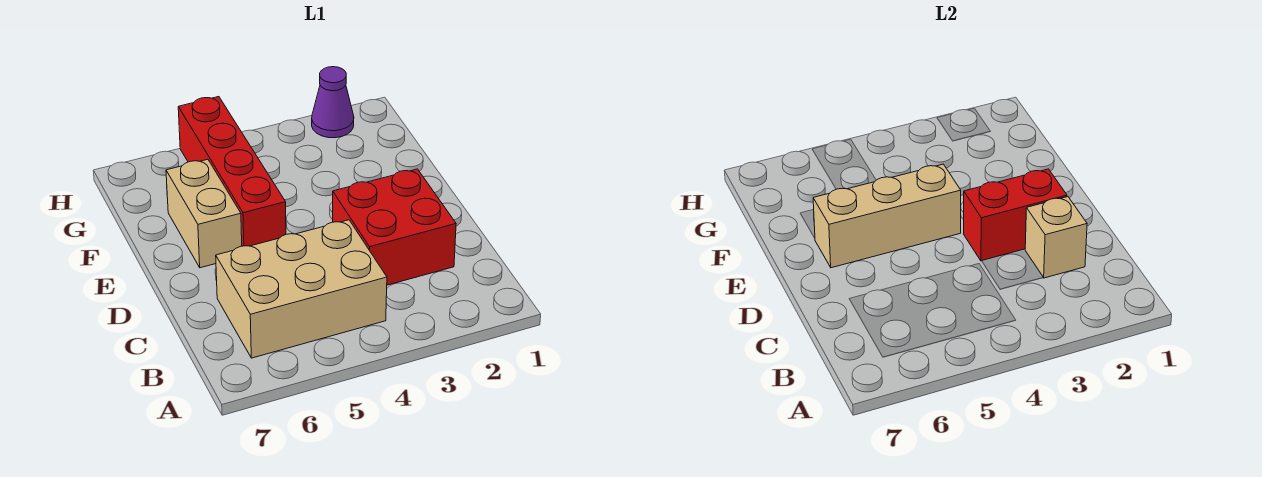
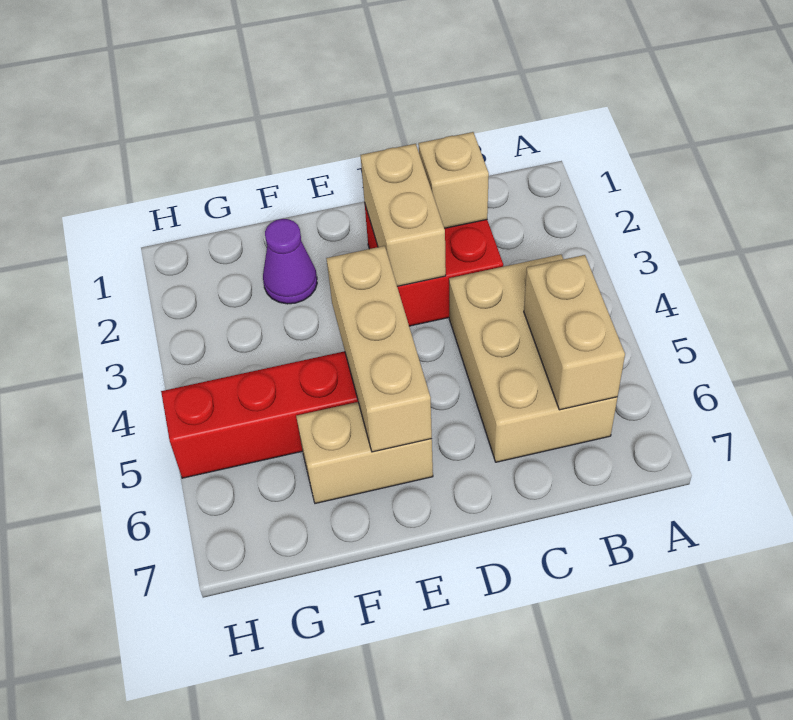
none -> tan brick B5:B6 level 2
red brick D2:D3 level 2 -> tan brick D2:D3 level 2
purple cone H2 level 1 -> purple cone F2 level 1

